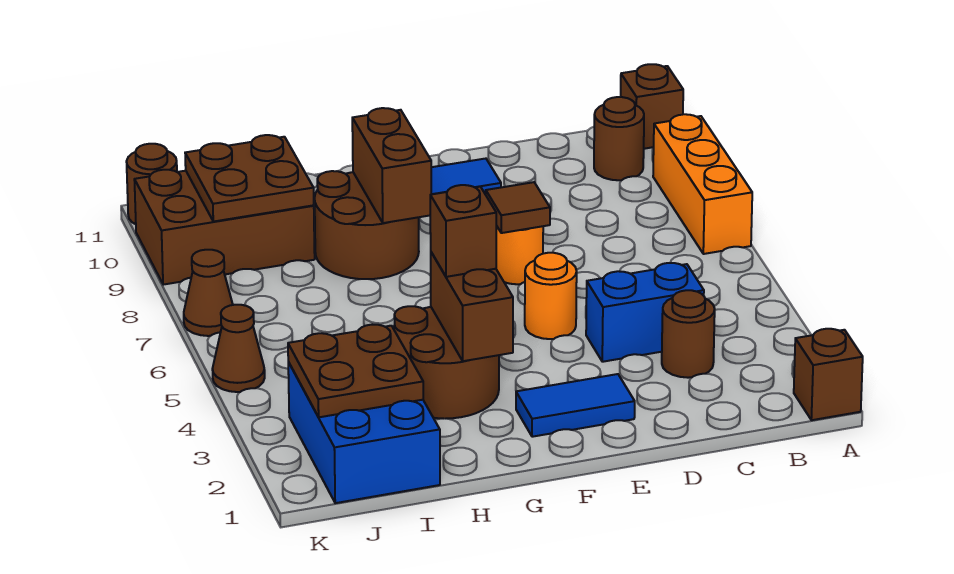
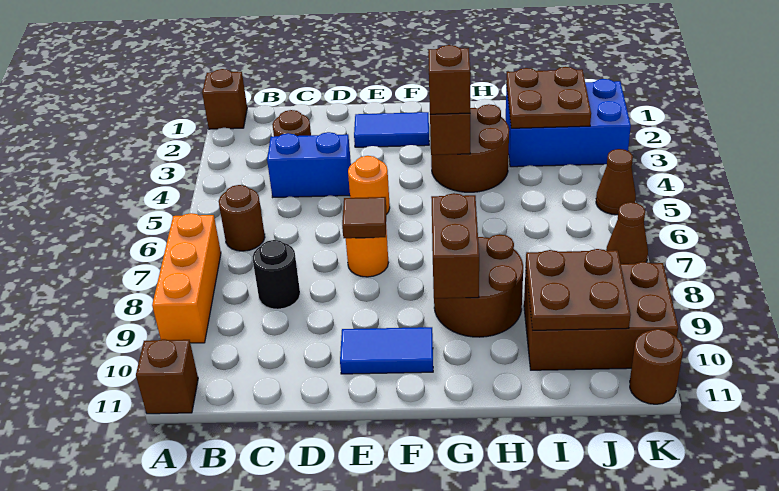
brown round brick B10 level 1 -> brown round brick B6 level 1
none -> black round brick C8 level 1
blue brick I1:J3 level 1 -> blue brick I2:K3 level 1

